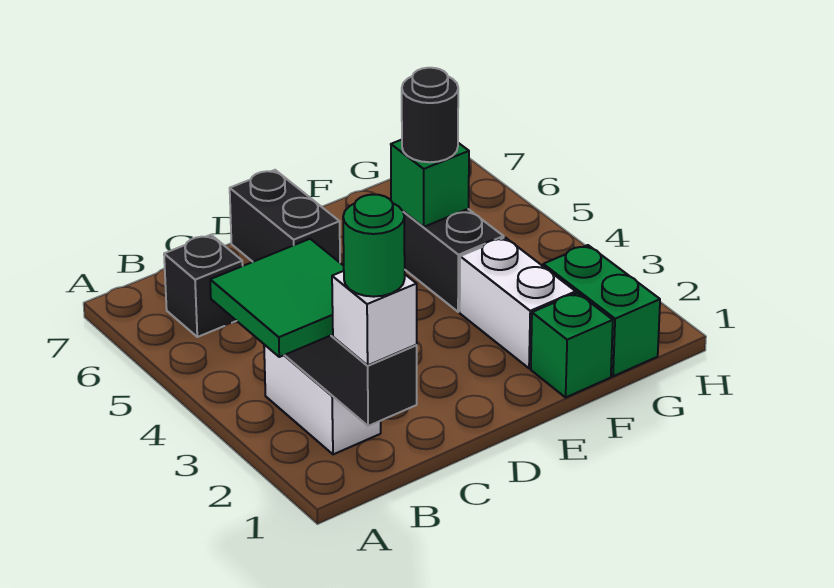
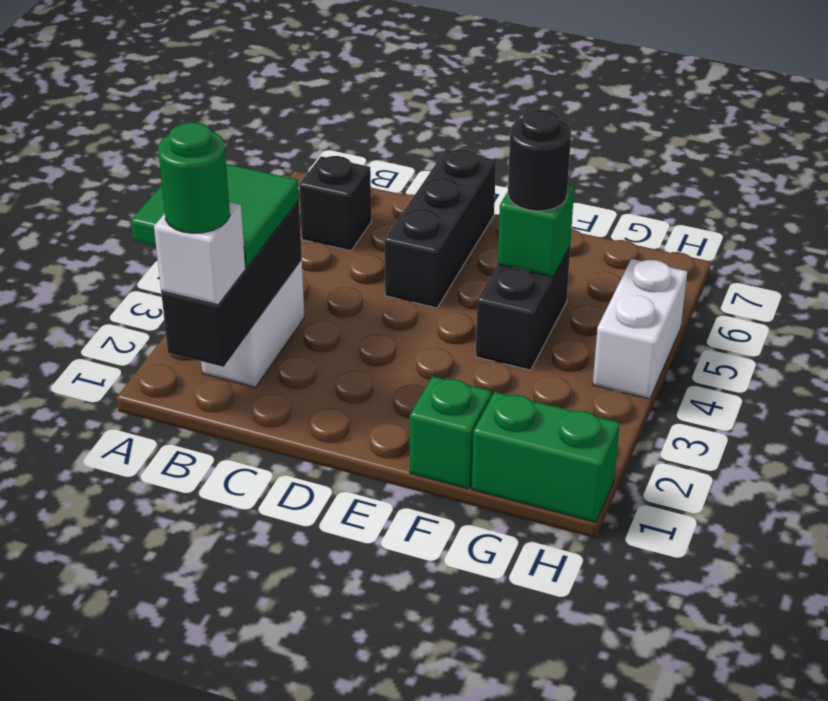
black brick D6:D7 level 1 -> black brick D5:D7 level 1
white brick F2:F3 level 1 -> white brick H4:H5 level 1
green brick G1:G2 level 1 -> green brick G1:H1 level 1

